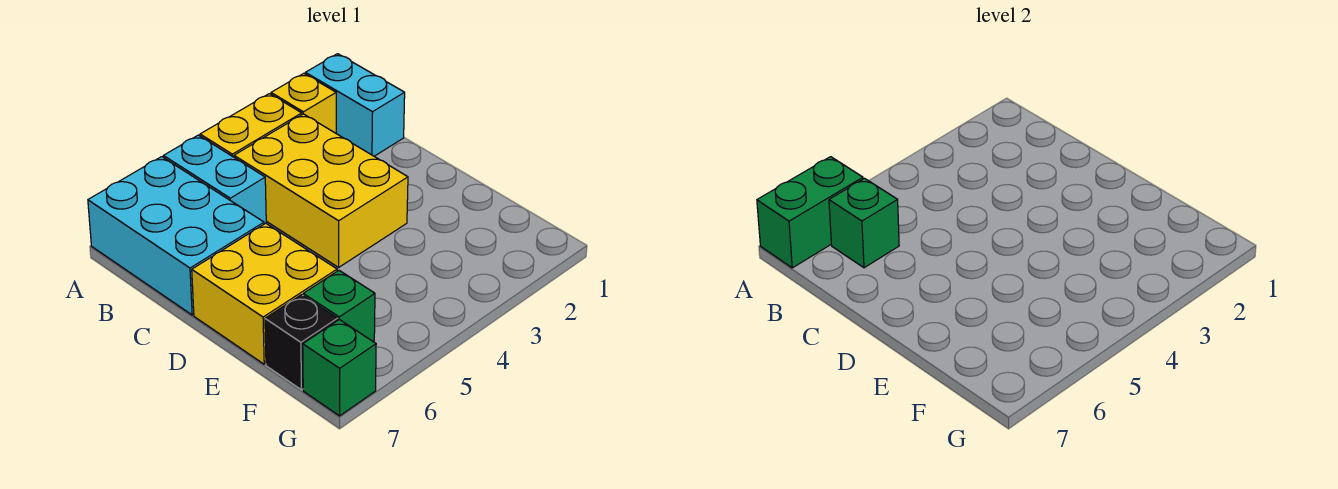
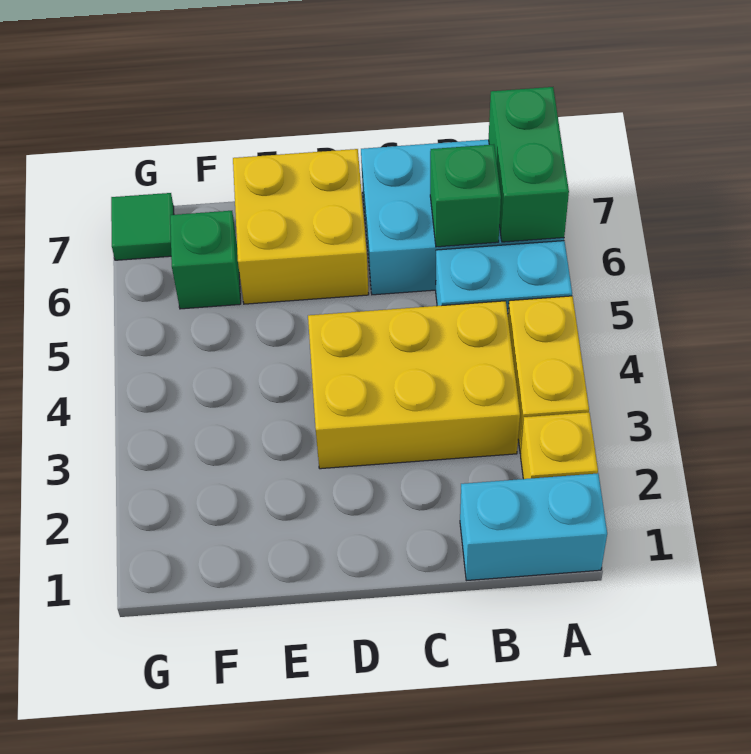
black brick F7 level 1 -> none
green brick G7 level 1 -> green tile G7 level 1

